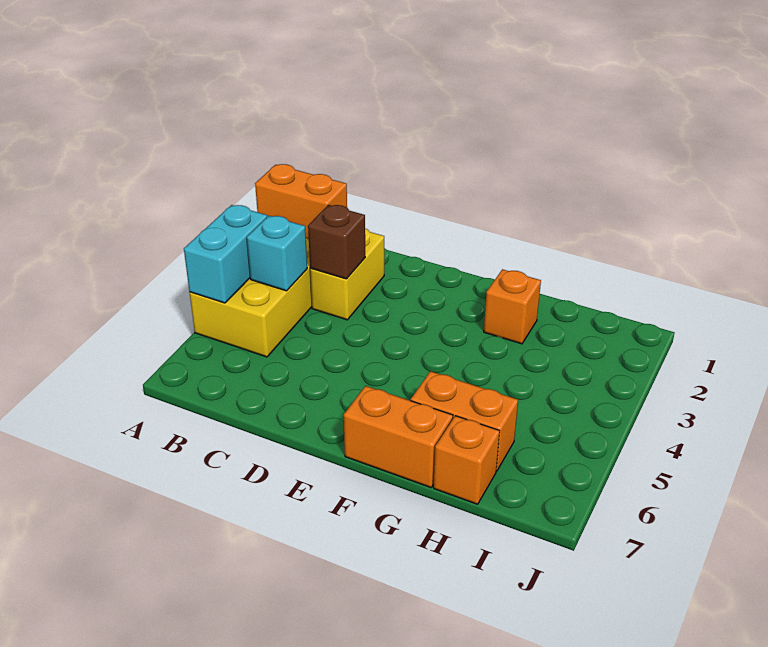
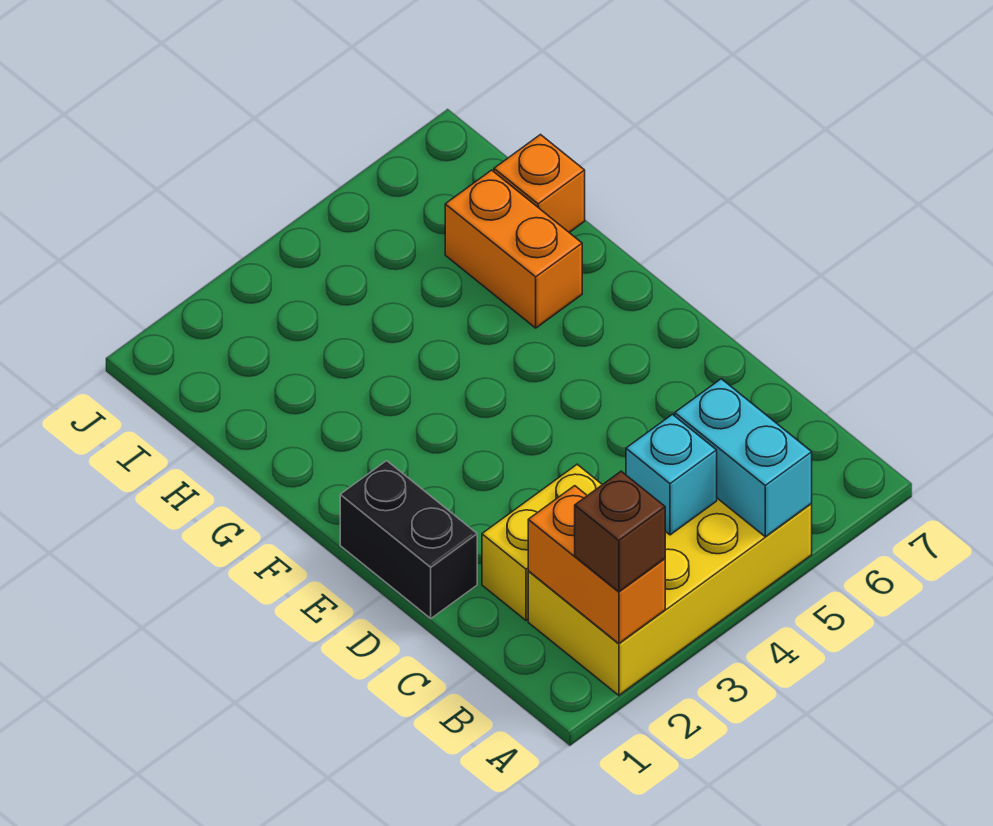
cyan brick A4:A5 level 2 -> cyan brick A5:B5 level 2
brown brick C3 level 2 -> brown brick A2 level 3
none -> black brick D1:E1 level 1
orange brick F7:G7 level 1 -> none
orange brick G2 level 1 -> none

